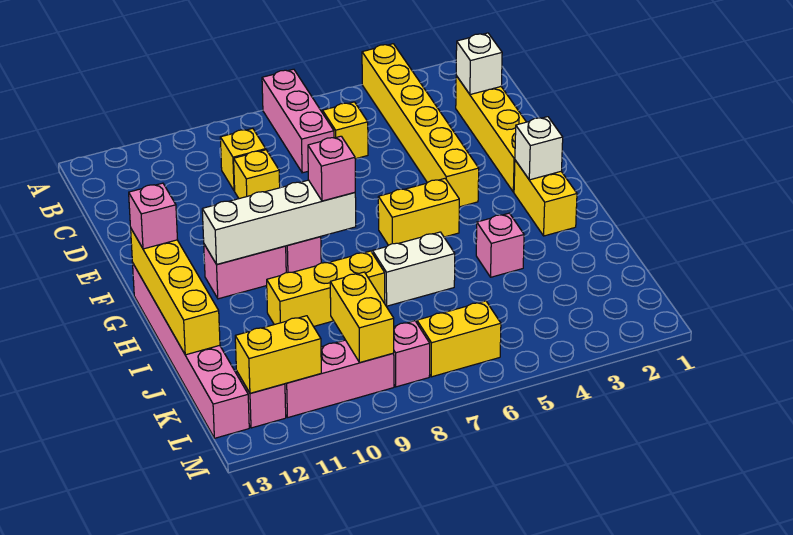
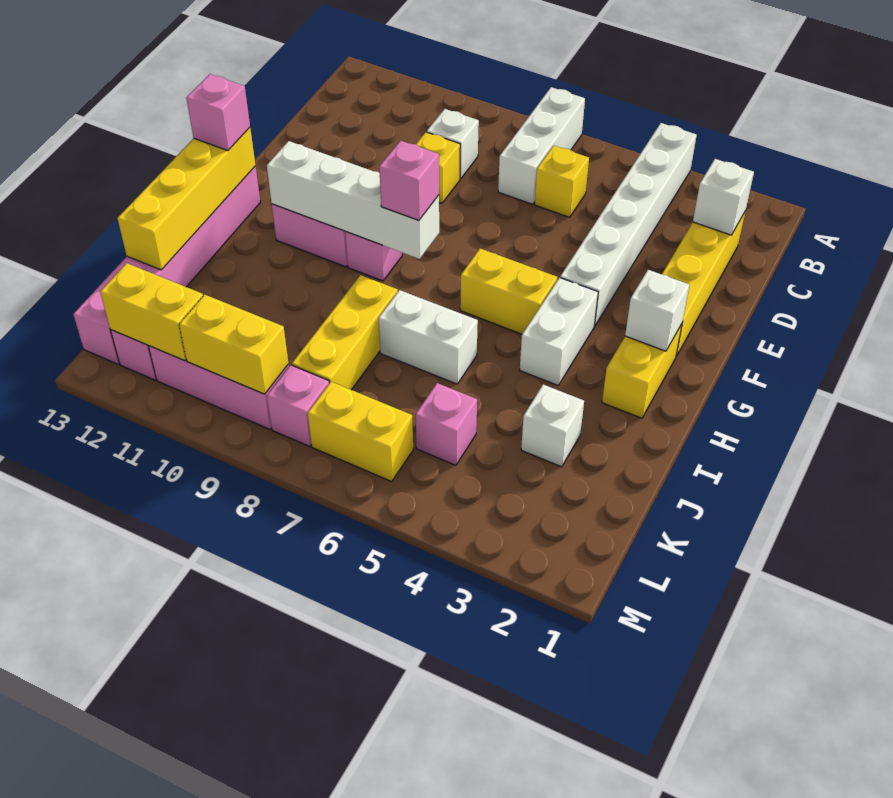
yellow brick A4:F4 level 1 -> white brick A4:F4 level 1
pink brick A7:C7 level 1 -> white brick A7:C7 level 1
yellow brick C9 level 1 -> white brick C9 level 1
none -> white brick G4:H4 level 1
pink brick I4 level 1 -> pink brick K5 level 1
yellow brick I8:I10 level 1 -> yellow brick I8:K8 level 1
none -> white brick J3 level 1
yellow brick K9:L9 level 2 -> yellow brick L9:L10 level 2

